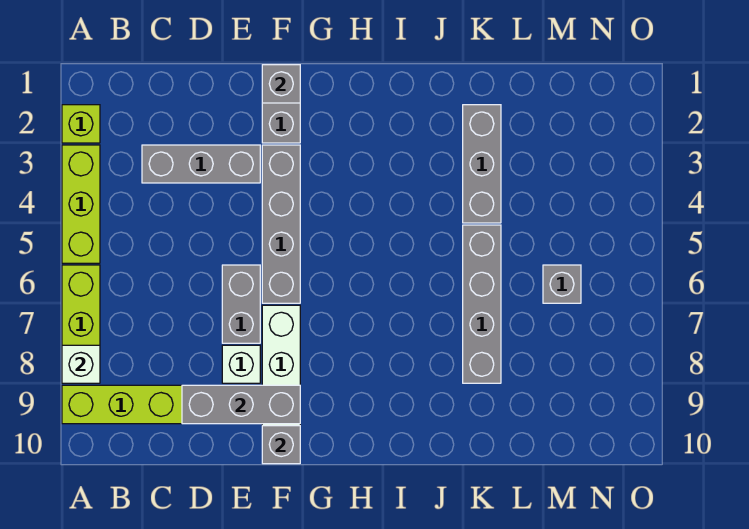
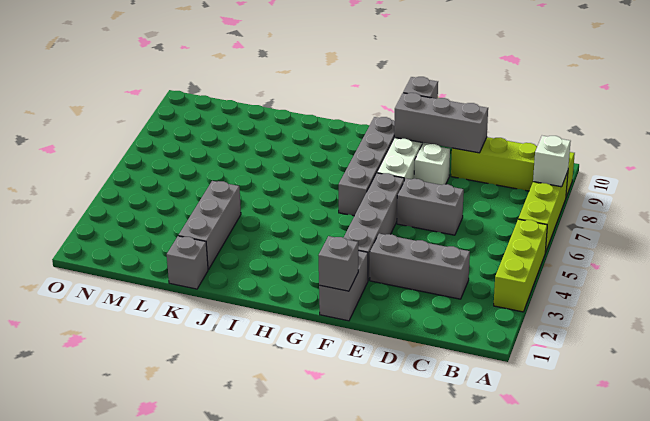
lime brick A2 level 1 -> none
grey brick E6:E7 level 1 -> grey brick D6:E6 level 1
grey brick K5:K8 level 1 -> grey brick G6:G9 level 1
grey brick M6 level 1 -> grey brick K1 level 1

